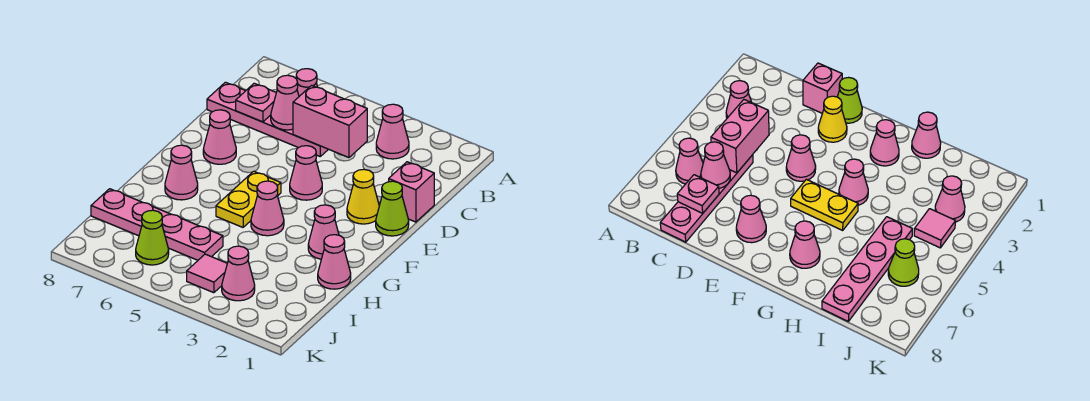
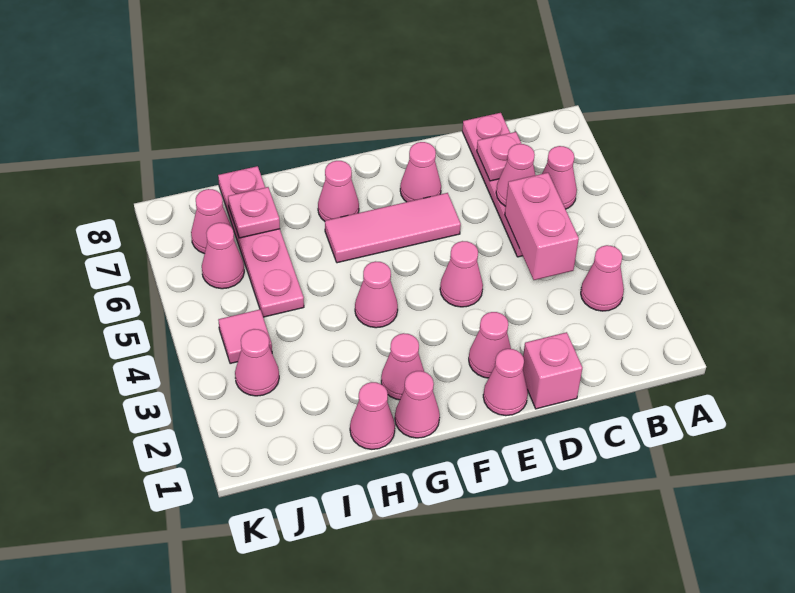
lime cone E1 level 1 -> pink cone E1 level 1
yellow cone E2 level 1 -> pink cone E2 level 1
none -> pink tile E6:G6 level 1
yellow plate F5:G5 level 1 -> none
none -> pink cone G1 level 1
none -> pink plate I7 level 2
lime cone J6 level 1 -> pink cone J6 level 1
none -> pink cone J7 level 1

